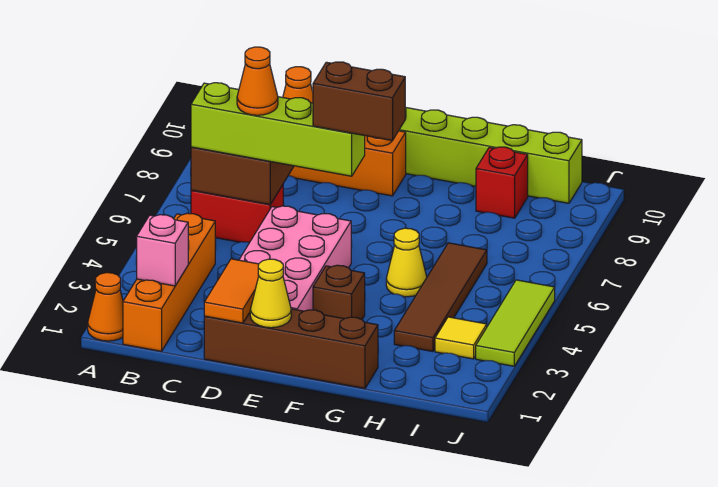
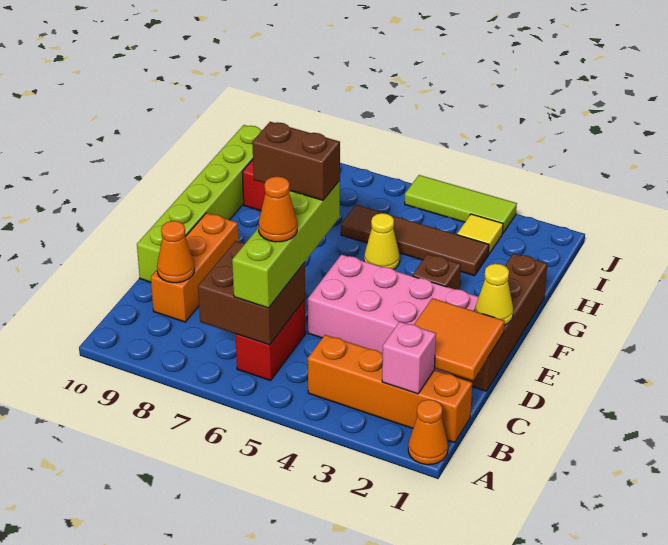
orange tile D1:D2 level 2 -> orange tile C1:D2 level 2
brown brick E6:F6 level 4 -> brown brick E6:E7 level 4

